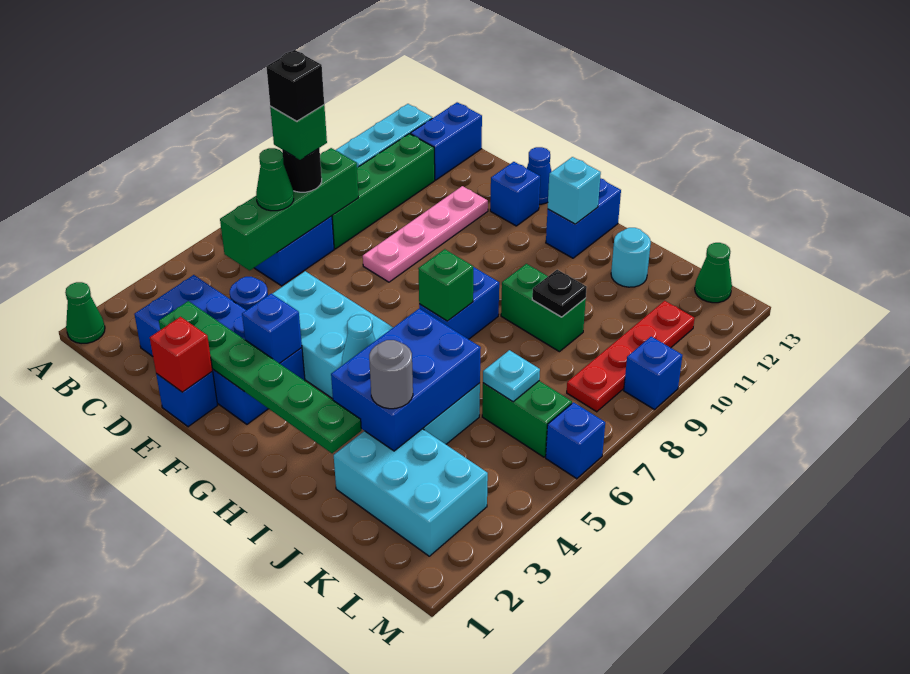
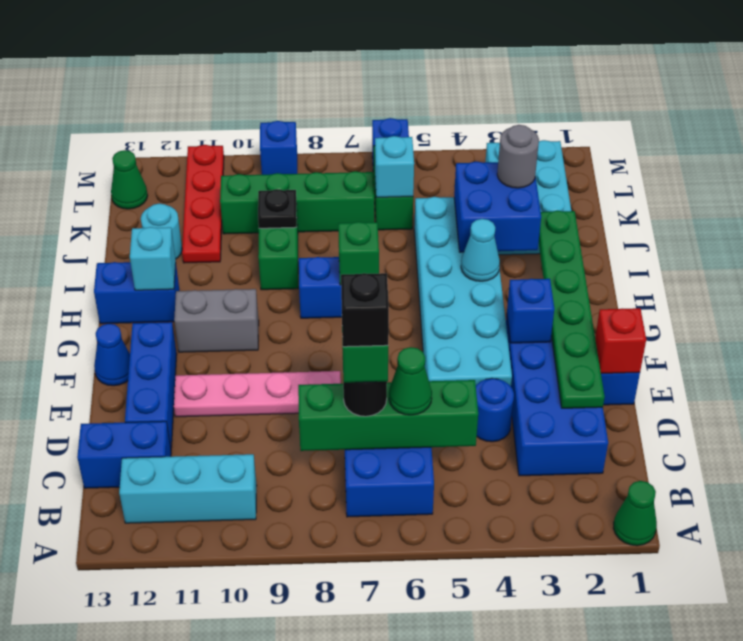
green brick C8:C11 level 1 -> green brick K7:K10 level 1
blue brick F12 level 1 -> blue brick D12:F12 level 1
none -> grey brick G10:G11 level 1
blue brick I3:J5 level 2 -> blue brick I3:J4 level 2
cyan plate K6 level 2 -> cyan brick K6 level 2
red plate L8:L11 level 1 -> red plate J11:M11 level 1

